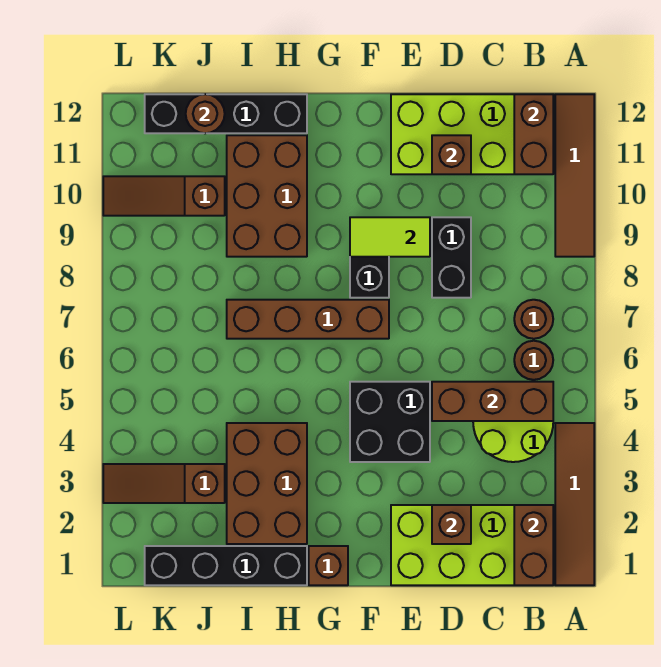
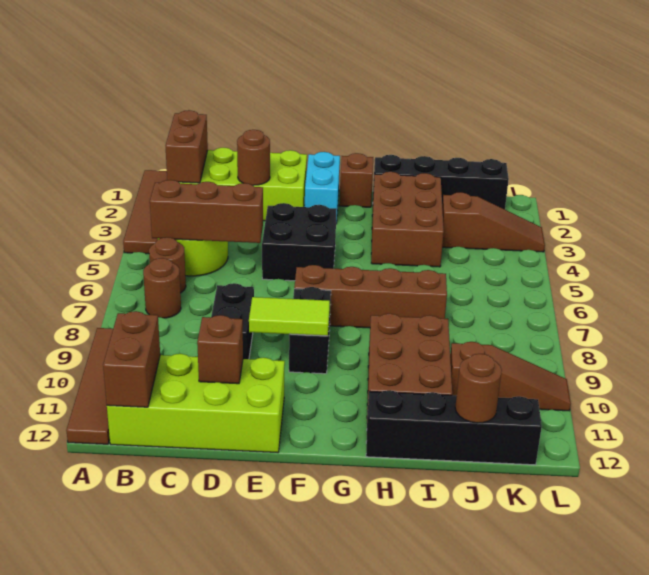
brown brick D2 level 2 -> brown round brick D2 level 2
none -> cyan brick F1:F2 level 1

